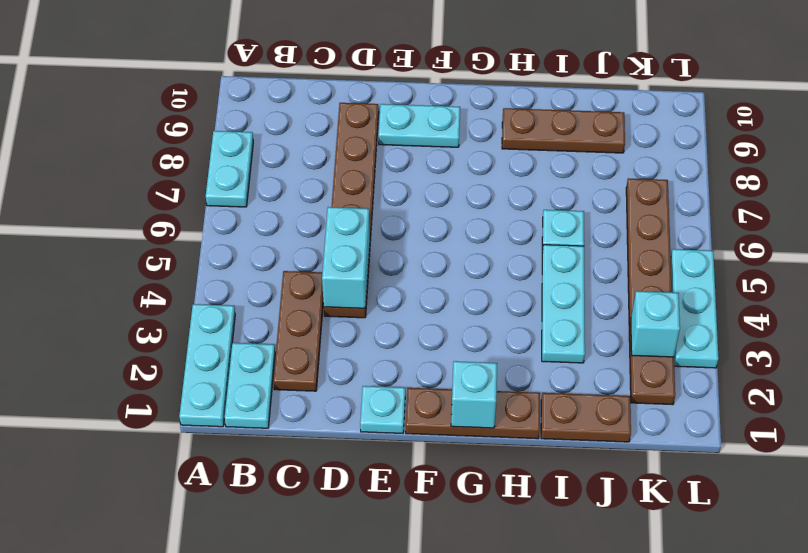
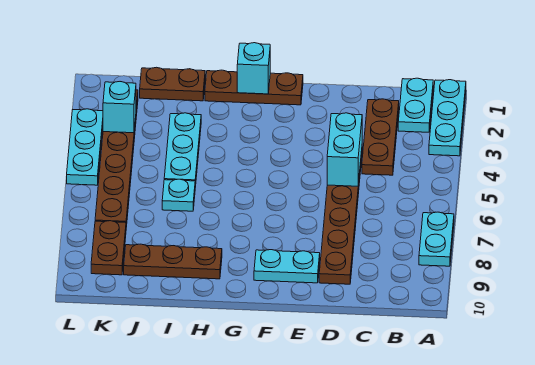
cyan plate E1 level 1 -> none
none -> brown plate K8:K9 level 1

